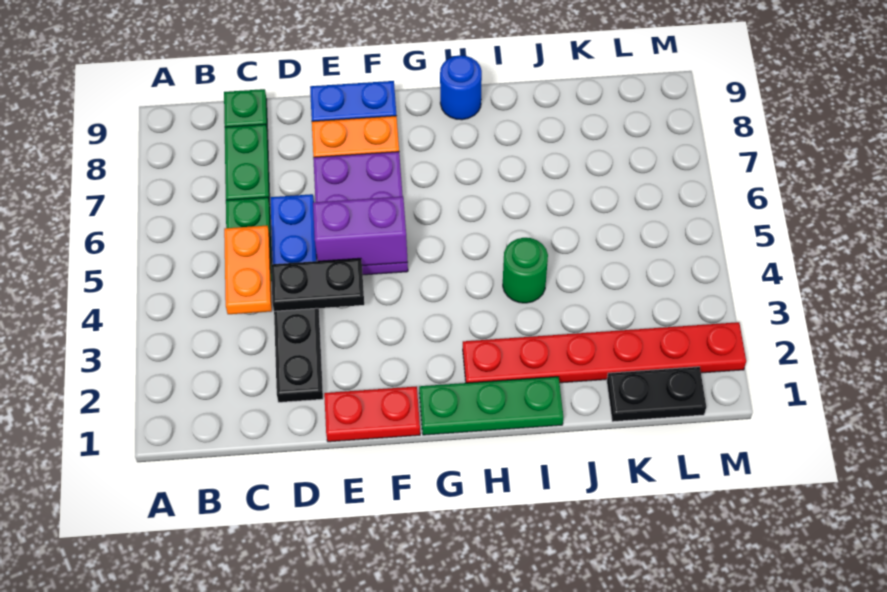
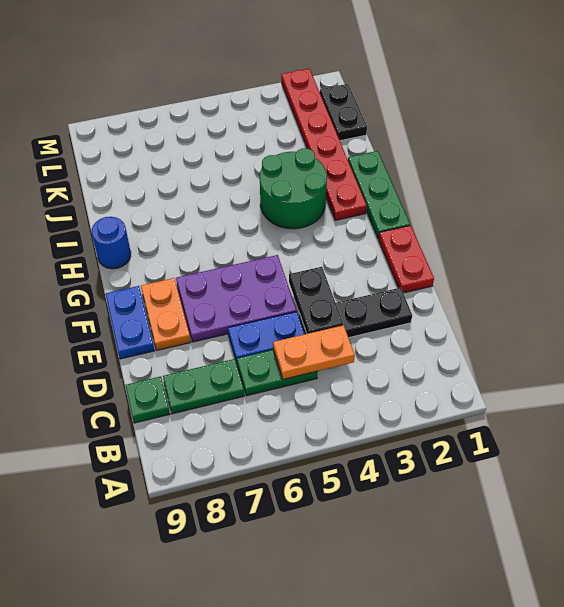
purple brick E5:F5 level 2 -> none
green round brick I4 level 1 -> green round brick H3:I4 level 1

